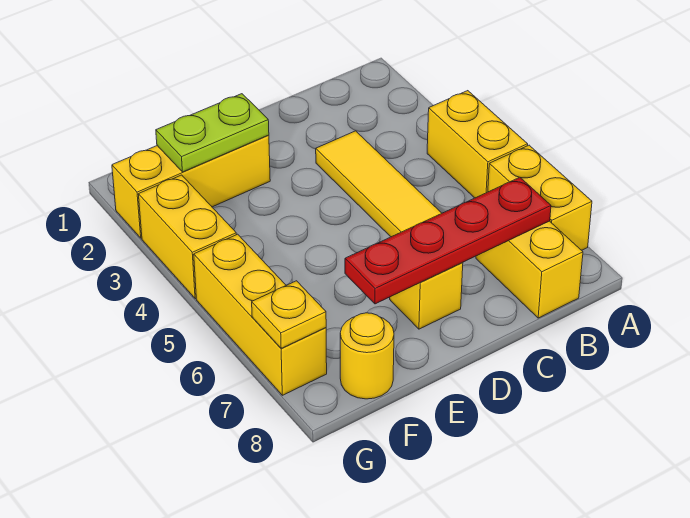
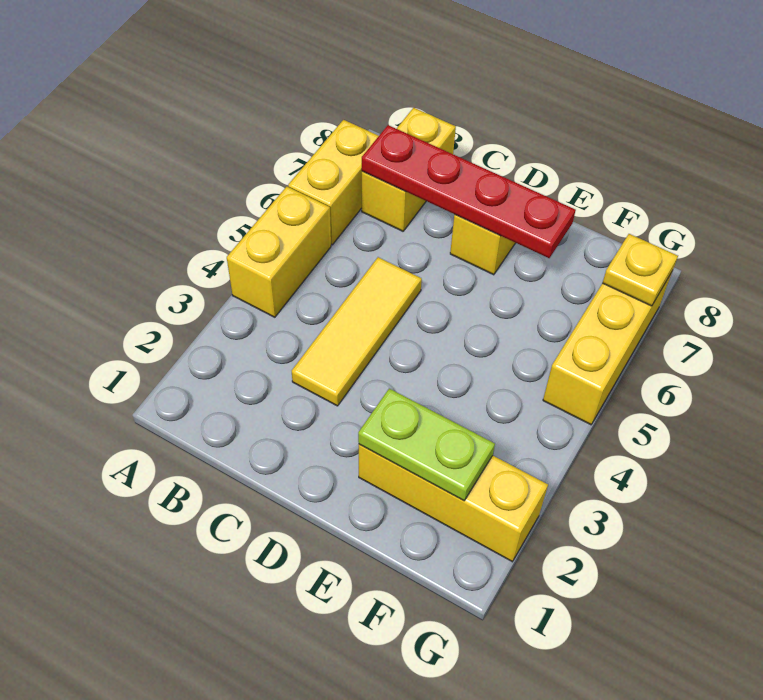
yellow round brick F8 level 1 -> none
yellow brick G3:G4 level 1 -> none

